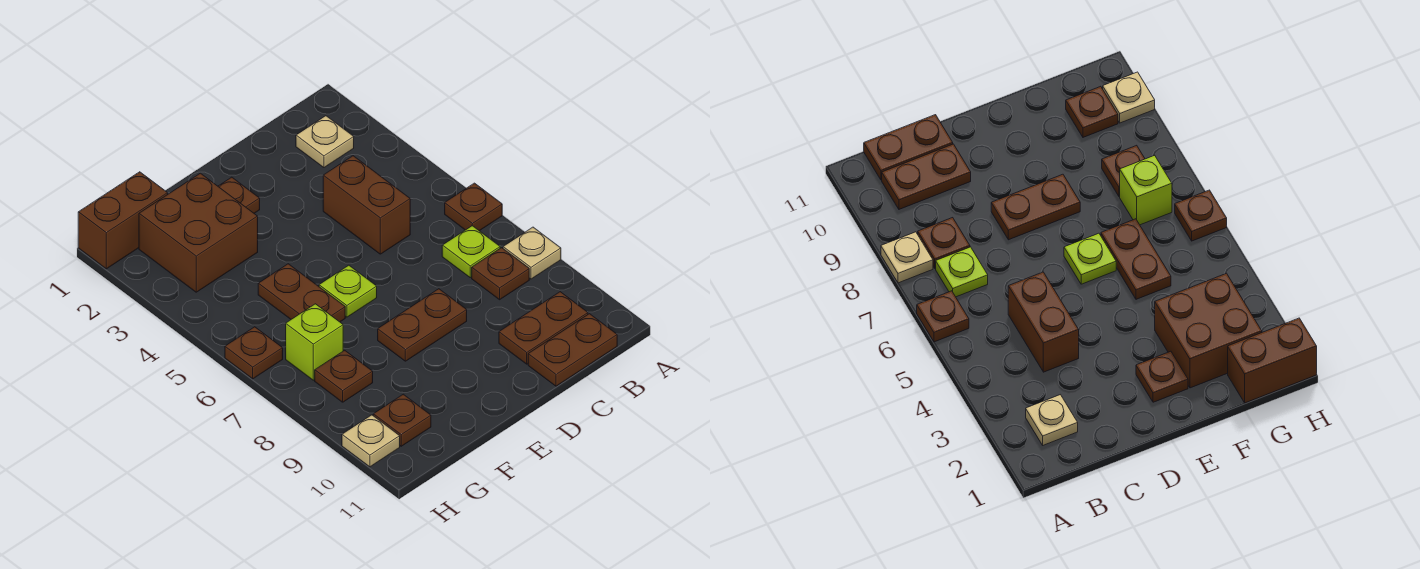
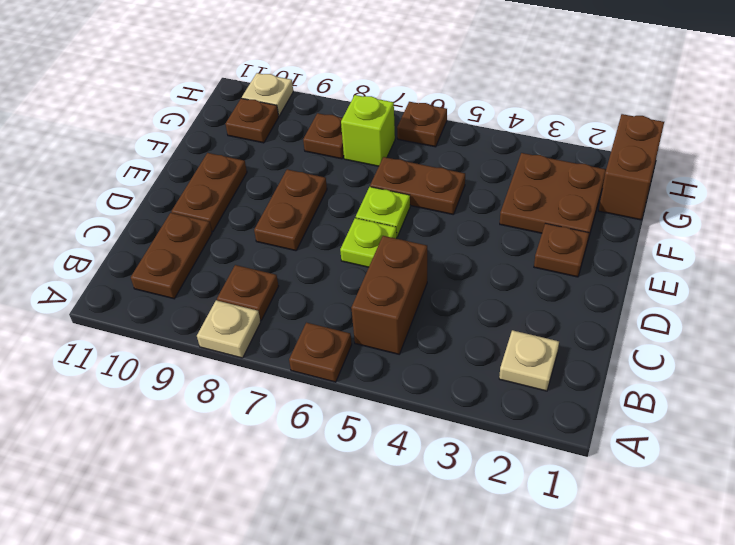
lime plate B7 level 1 -> lime plate D6 level 1
brown plate B11:C11 level 1 -> brown plate D10:E10 level 1
brown brick C4:C5 level 1 -> brown brick B5:C5 level 1
brown brick F2:G3 level 1 -> brown plate F2:G3 level 1

